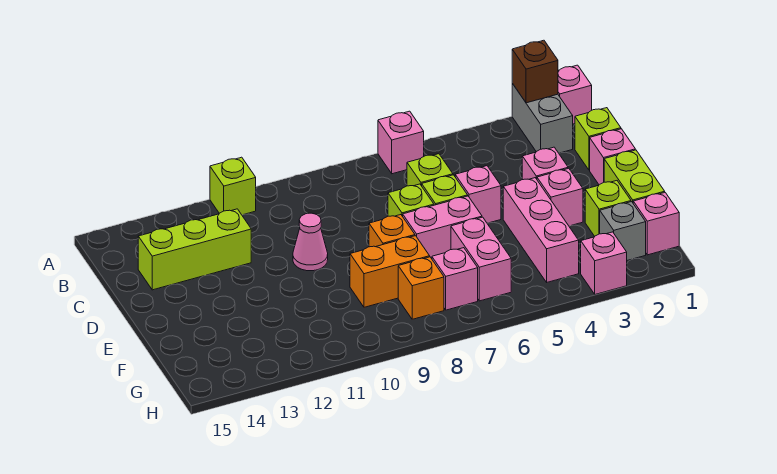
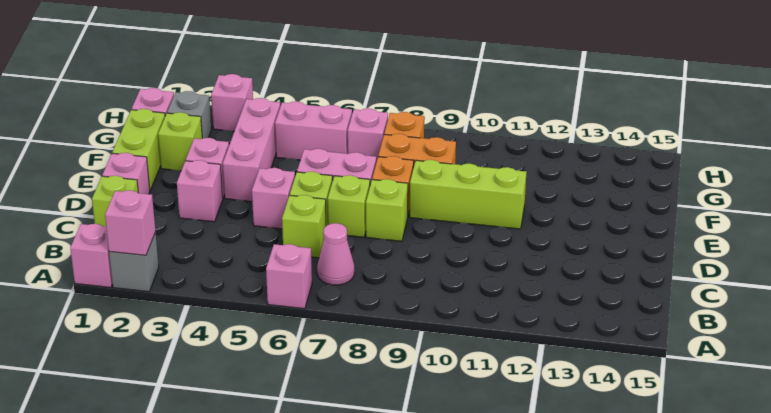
grey brick A2:B2 level 1 -> grey brick A2 level 1
brown brick A2 level 2 -> pink brick A2 level 2
lime brick A11 level 1 -> lime brick D8 level 1
lime brick C12:C14 level 1 -> lime brick E9:E11 level 1
pink cone D10 level 1 -> pink cone B7 level 1
pink brick F6:G6 level 1 -> pink brick G5:G6 level 1

